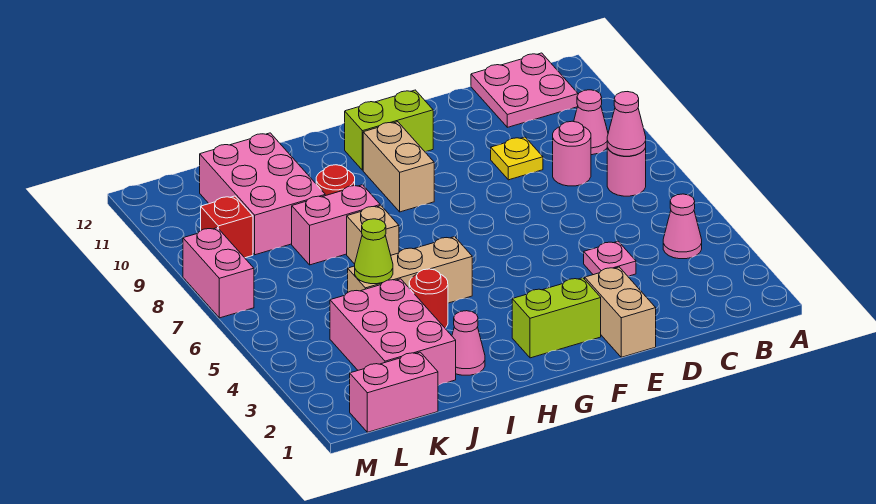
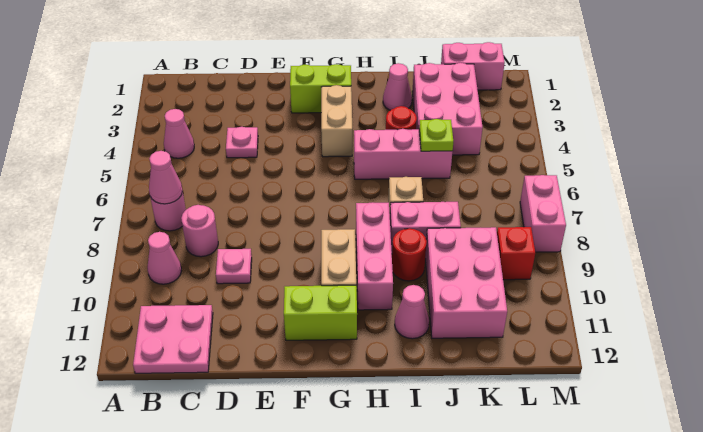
yellow plate D9 level 1 -> pink plate D9 level 1
tan brick E1:E2 level 1 -> tan brick G3:G4 level 1
tan brick H5:J5 level 1 -> pink brick H5:J5 level 1
none -> pink brick H8:H10 level 1
none -> pink cone I11 level 1
lime cone J5 level 2 -> lime plate J5 level 2

